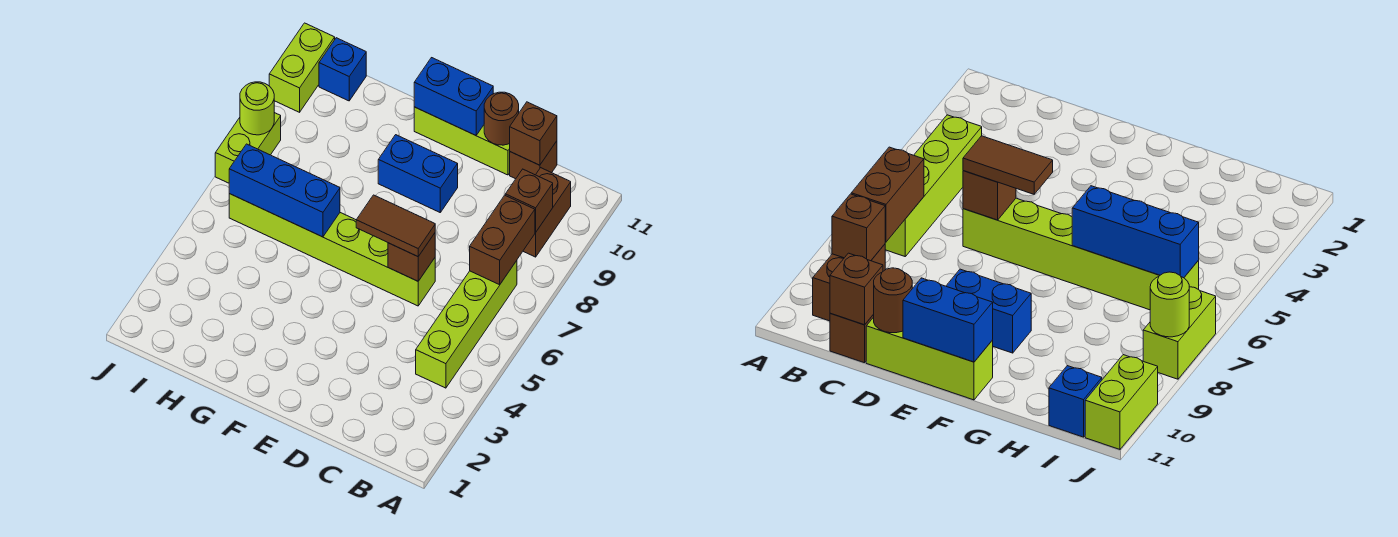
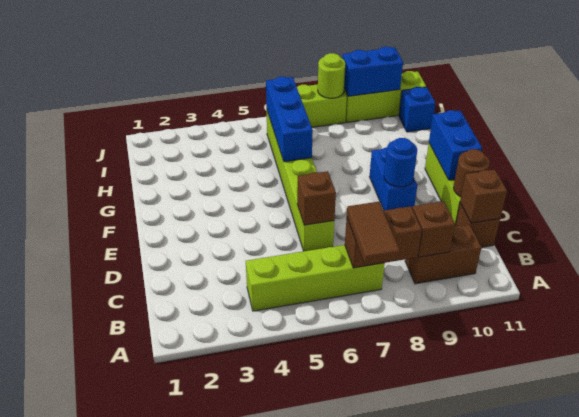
brown tile D6:E6 level 3 -> brown tile A7:B7 level 3
none -> blue round brick E9 level 2
none -> blue brick J9:J10 level 2
lime brick J10:J11 level 1 -> lime brick J9:J11 level 1

